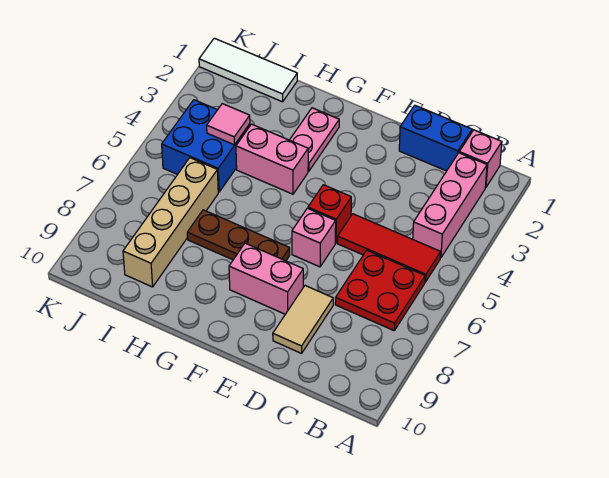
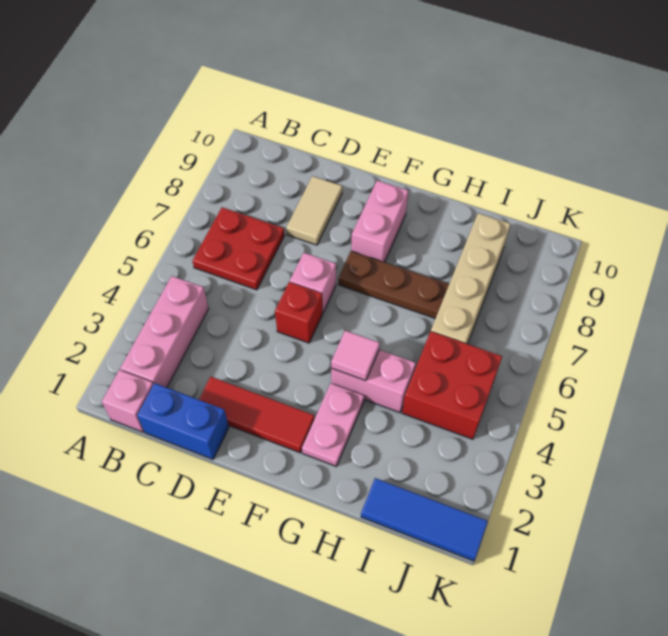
red tile B5:D5 level 1 -> red tile D2:F2 level 1
pink brick E8:F8 level 1 -> pink brick F8:F9 level 1
white tile I1:K1 level 1 -> blue tile I1:K1 level 1
blue brick I4:J5 level 1 -> red brick I4:J5 level 1
pink tile I4 level 2 -> pink tile G4 level 2

